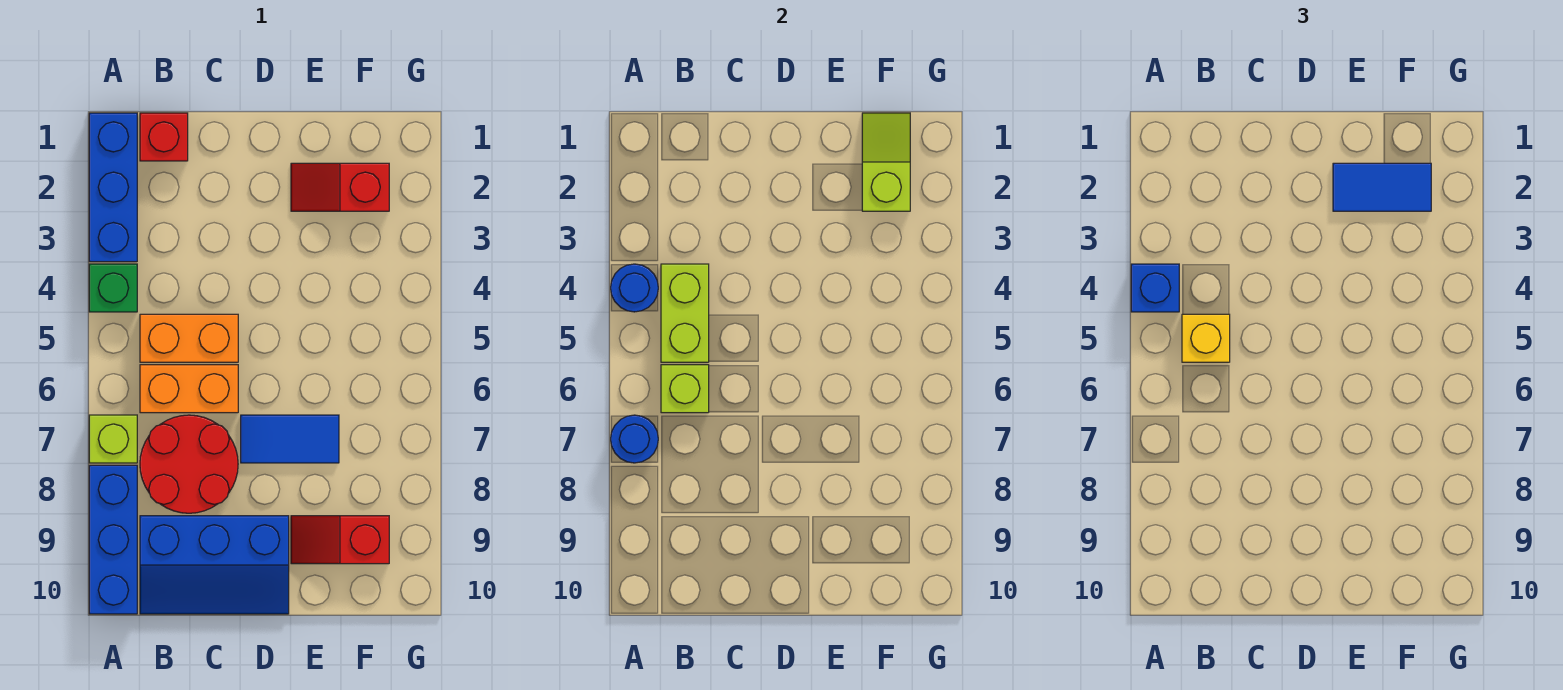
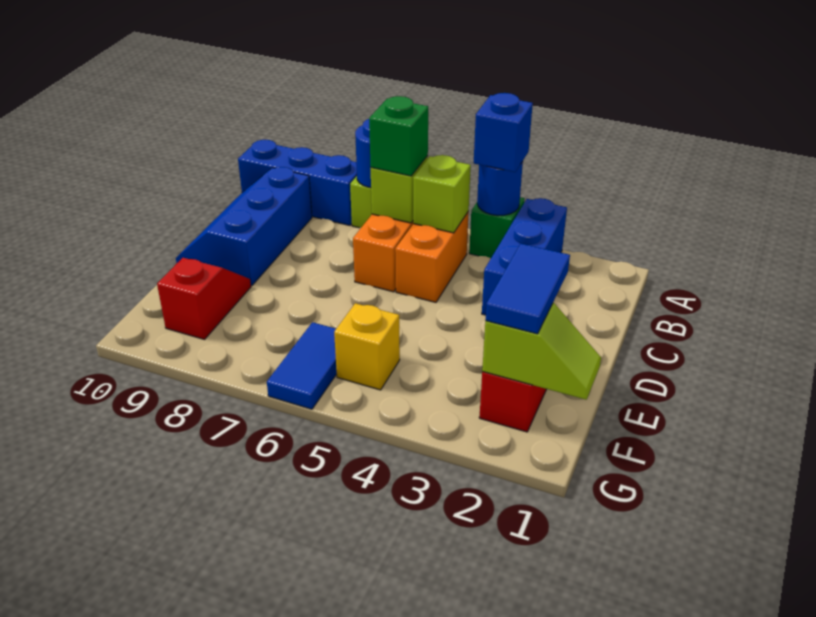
blue brick A1:A3 level 1 -> blue brick A3:C3 level 1
red brick B1 level 1 -> none
lime brick B4:B5 level 2 -> lime brick B5 level 2
yellow brick B5 level 3 -> yellow brick F5 level 1
none -> green brick B6 level 3
red round brick B7:C8 level 1 -> none
blue tile D7:E7 level 1 -> blue tile F6:G6 level 1

